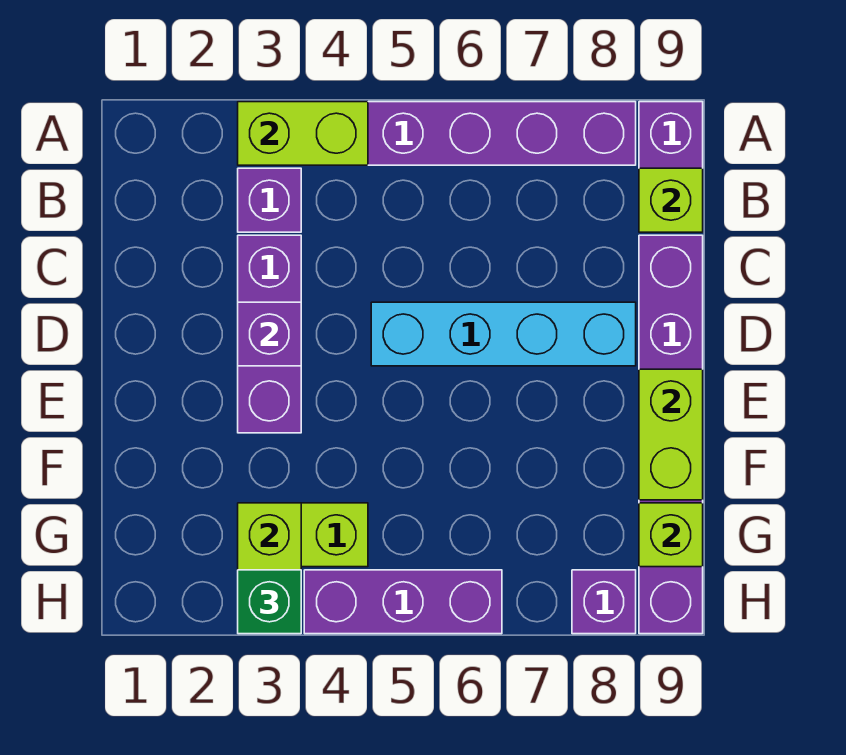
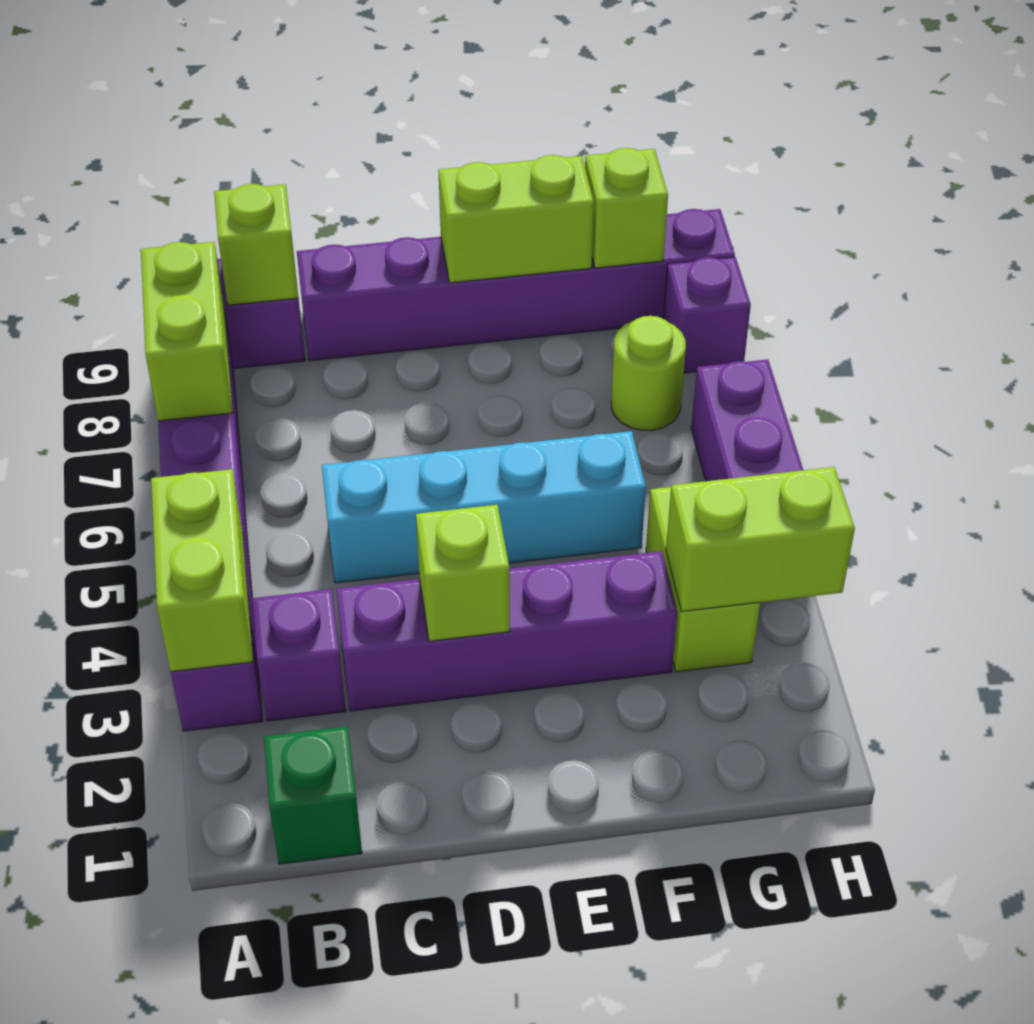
none -> lime brick A7:A8 level 2
purple brick C3:E3 level 1 -> purple brick C3:F3 level 1
purple brick D3 level 2 -> lime brick D3 level 2
cyan brick D5:D8 level 1 -> cyan brick C5:F5 level 1
none -> lime round brick G7 level 1
green brick H3 level 3 -> green brick B1 level 1

